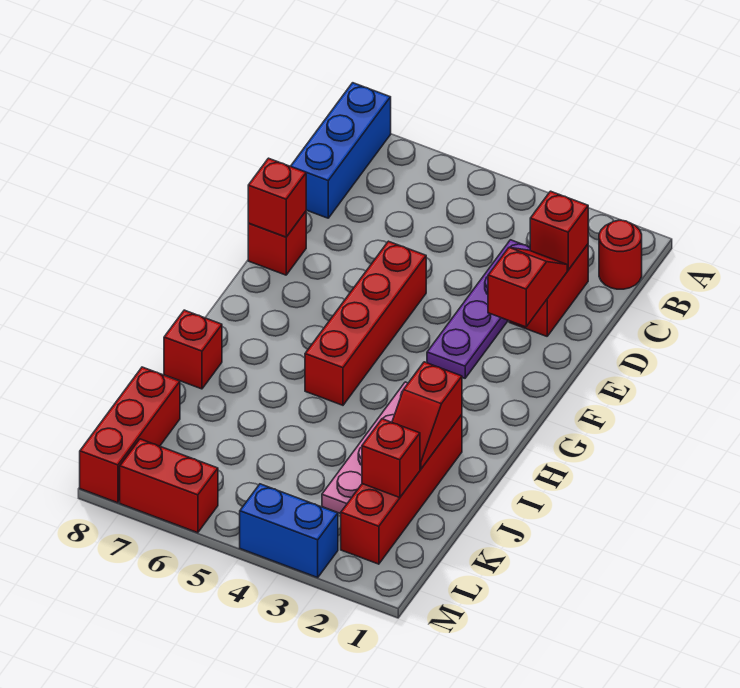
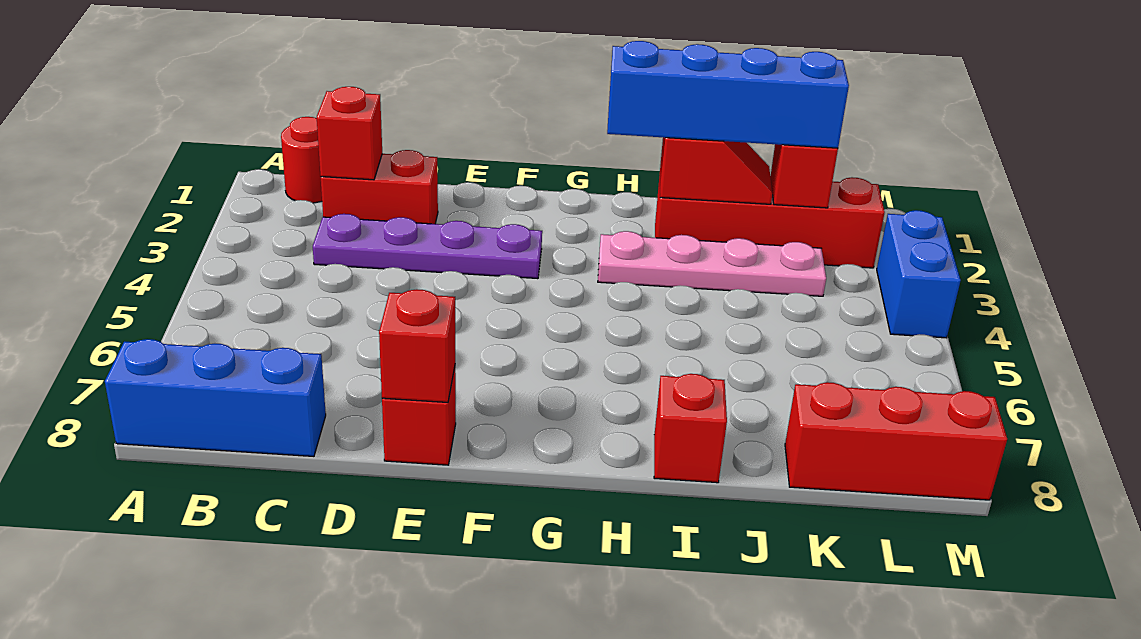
red slope D2:E2 level 2 top E -> none
red brick E5:H5 level 1 -> none
none -> blue brick H2:K2 level 3
red brick M6:M7 level 1 -> none

